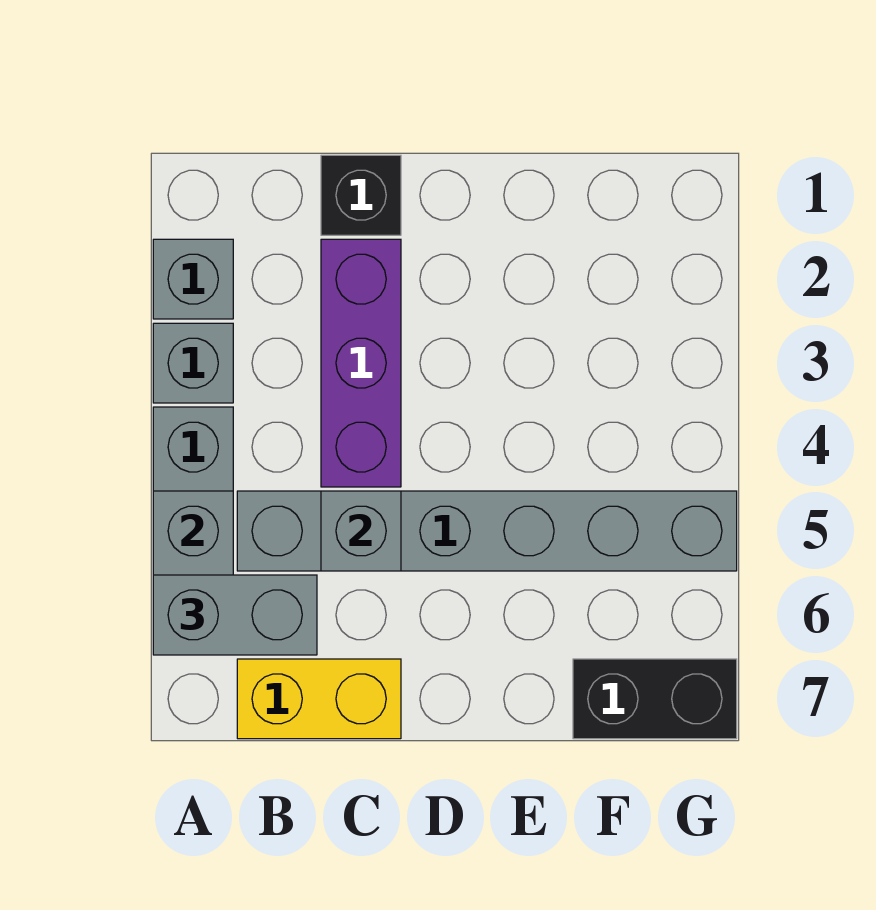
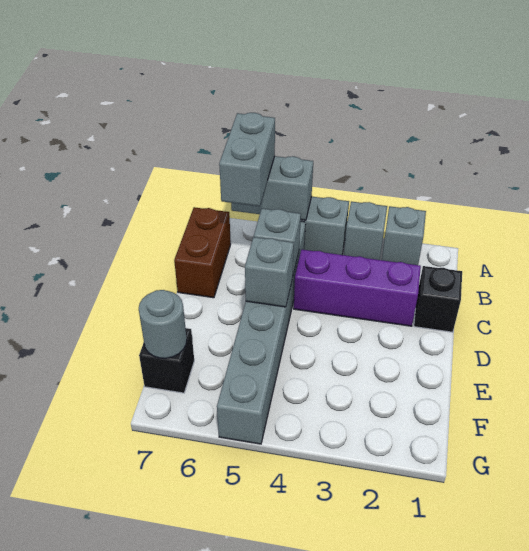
yellow brick B7:C7 level 1 -> brown brick B7:C7 level 1
none -> grey brick D5 level 2
black brick F7:G7 level 1 -> black brick F7 level 1
none -> grey round brick F7 level 2

